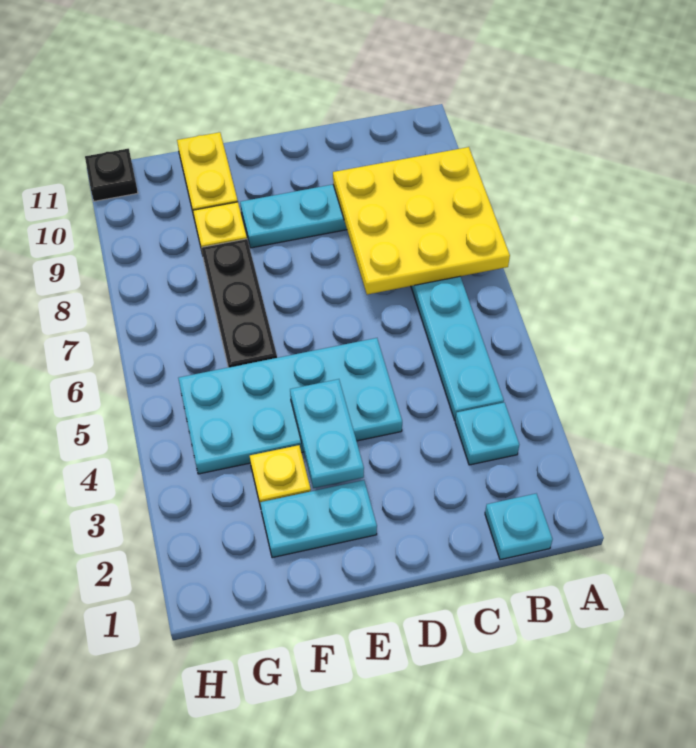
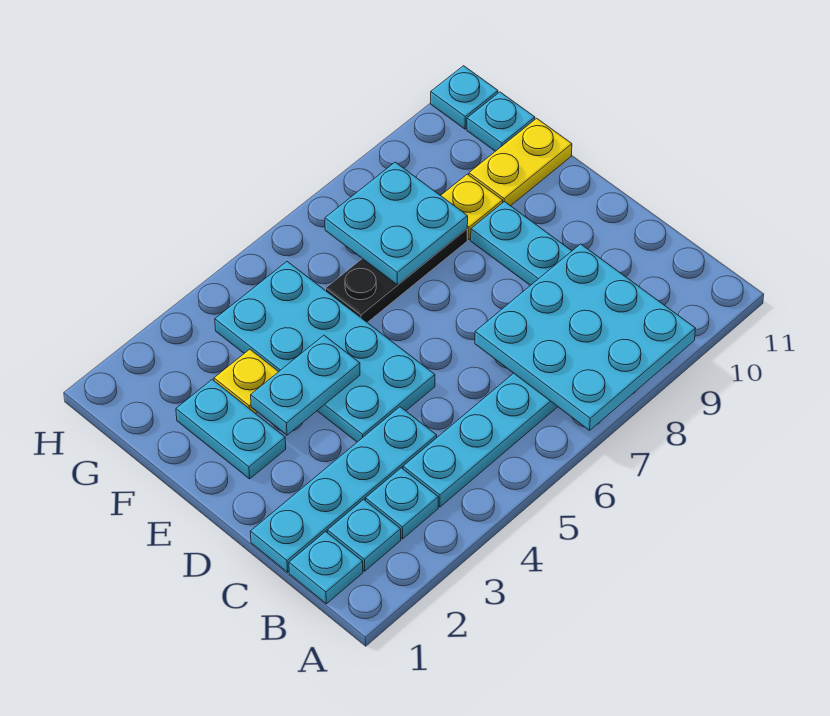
yellow plate A7:C9 level 2 -> cyan plate A7:C9 level 2
none -> cyan plate B2 level 1
none -> cyan plate C1:C4 level 1
none -> cyan plate F7:G8 level 2
none -> cyan plate G11 level 1
black plate H11 level 1 -> cyan plate H11 level 1

